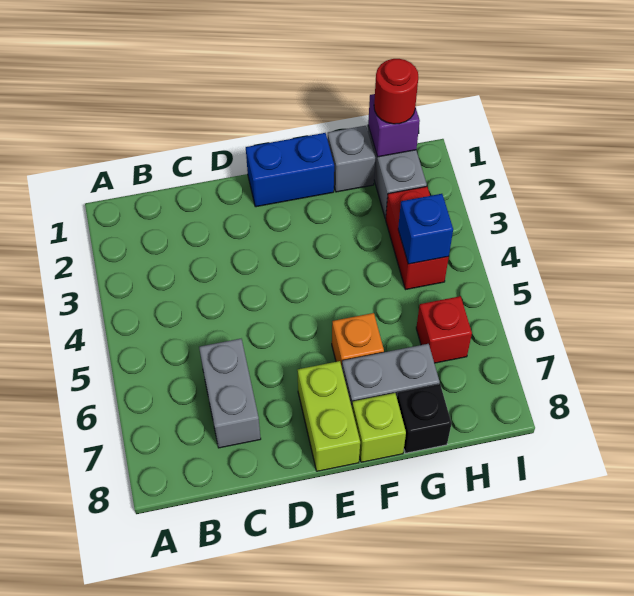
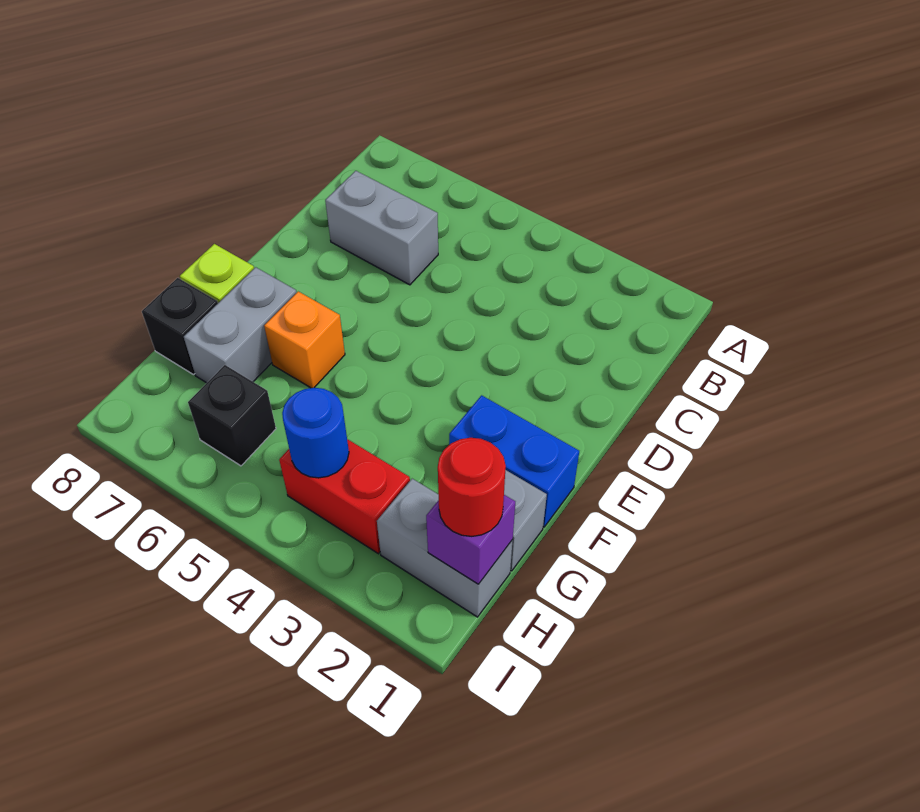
blue brick E1:F1 level 1 -> blue brick F1:F2 level 1
lime brick E7:E8 level 1 -> none
blue brick H4 level 2 -> blue round brick H4 level 2
red brick H6 level 1 -> black brick H6 level 1

